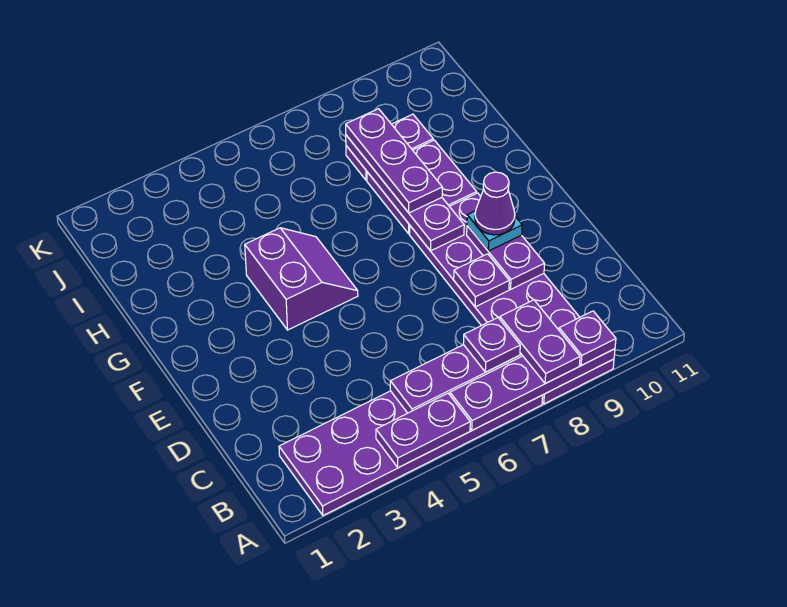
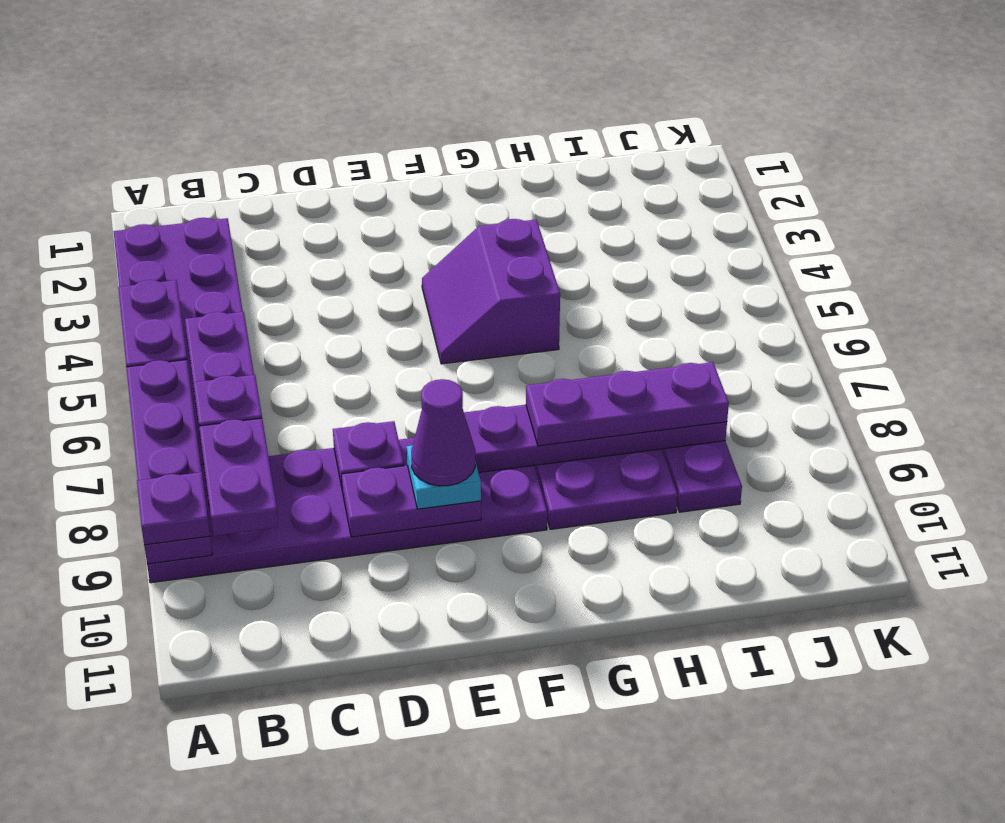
purple plate A8:B8 level 3 -> purple plate B8:B9 level 3
purple slope F4:G5 level 1 top 4 -> purple slope F4:G5 level 1 top G

